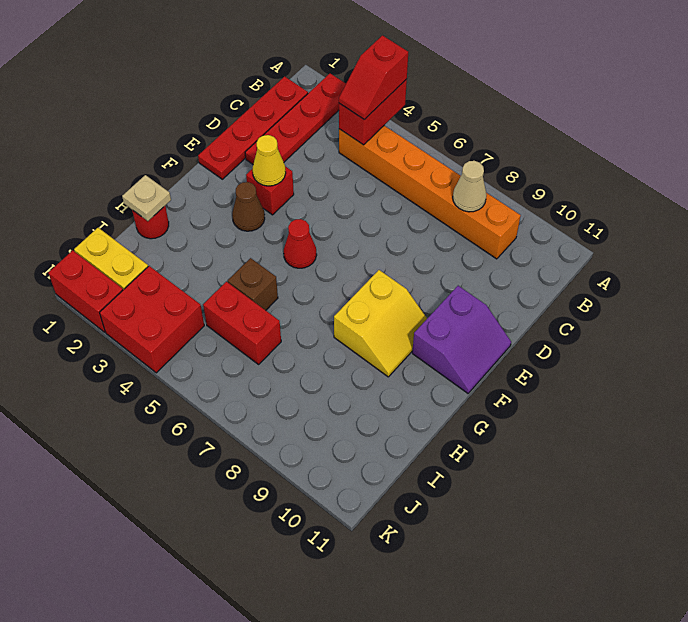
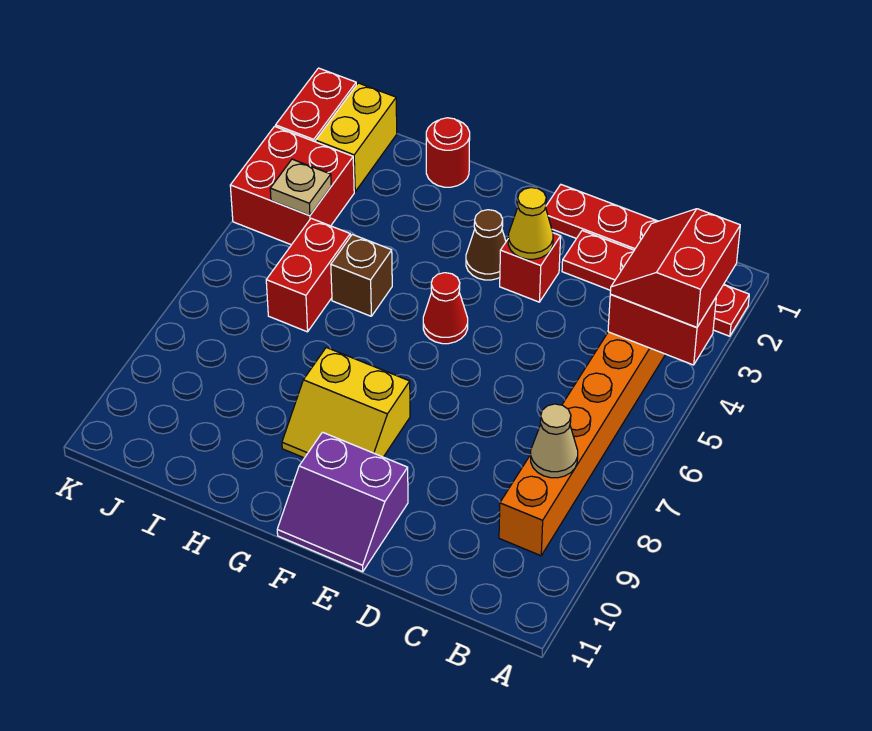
red slope A4:B4 level 3 top A -> red slope A3:B4 level 3 top A
tan plate H1 level 2 -> tan plate J4 level 2

